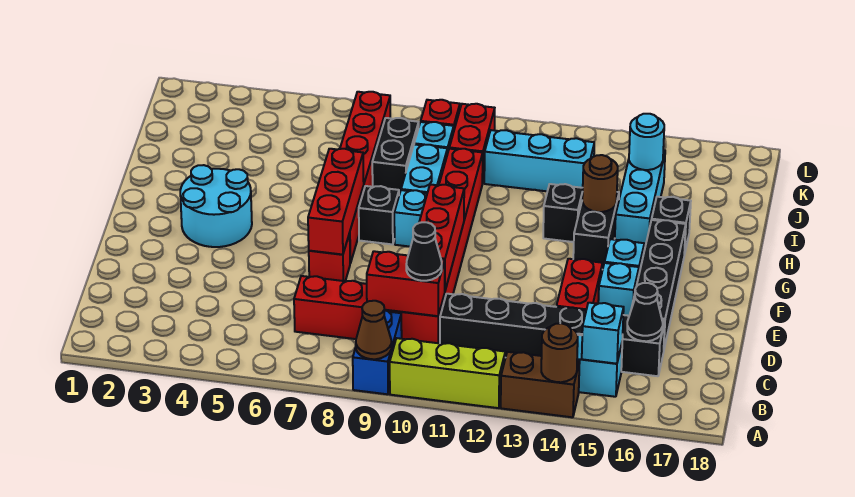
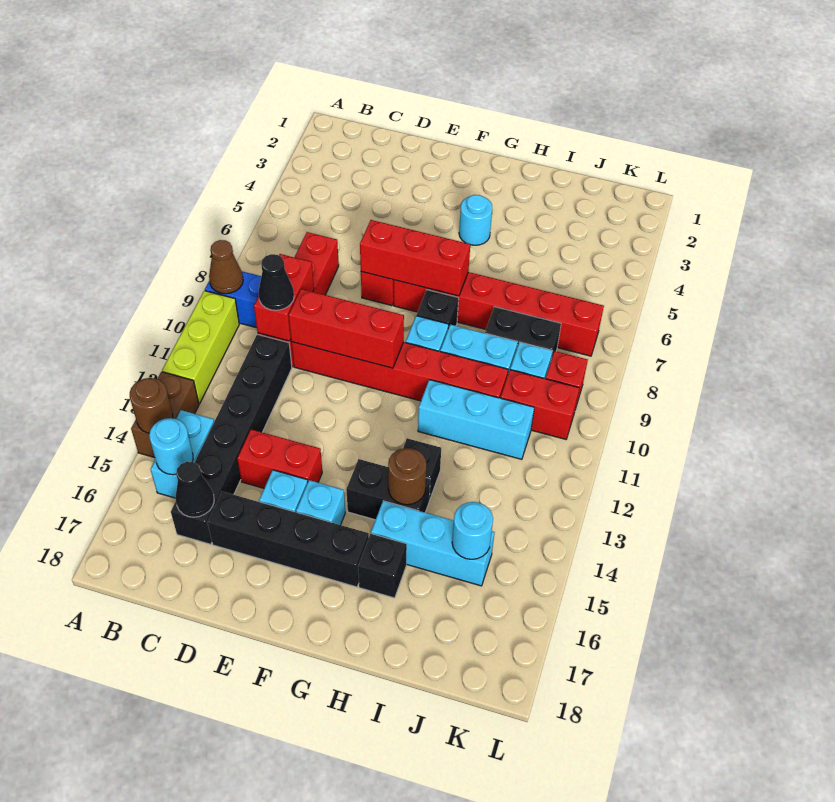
cyan brick B15 level 2 -> cyan round brick B15 level 2
cyan round brick F3:G4 level 1 -> cyan round brick G4 level 1
cyan brick J11:J13 level 1 -> cyan brick H11:J11 level 1

